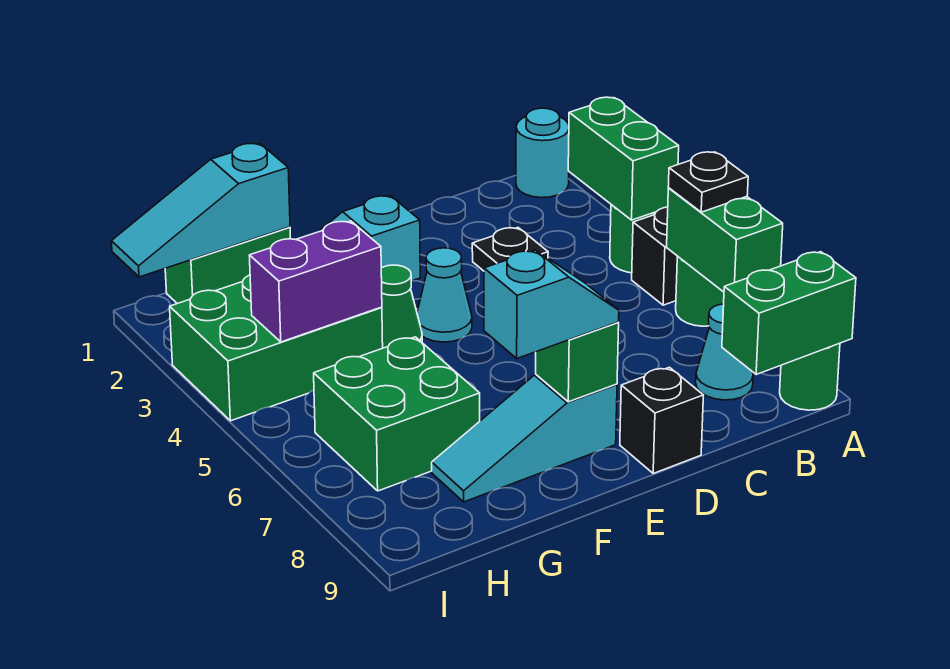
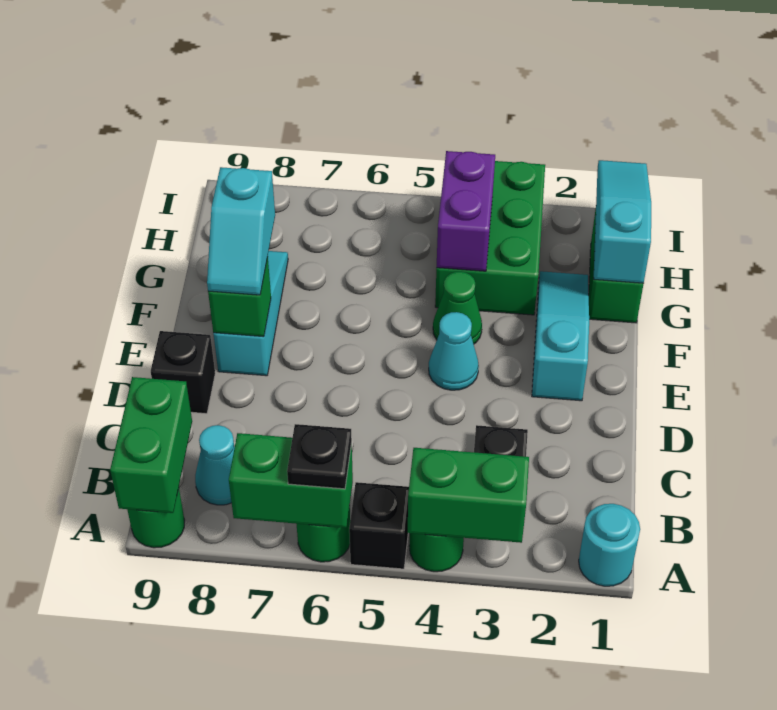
green brick G6:H7 level 1 -> none

